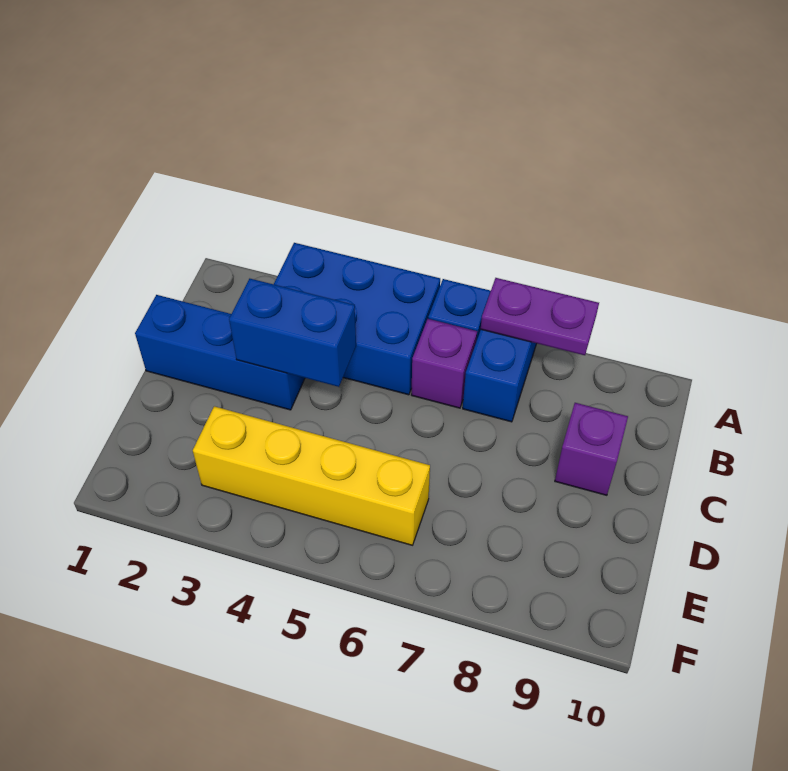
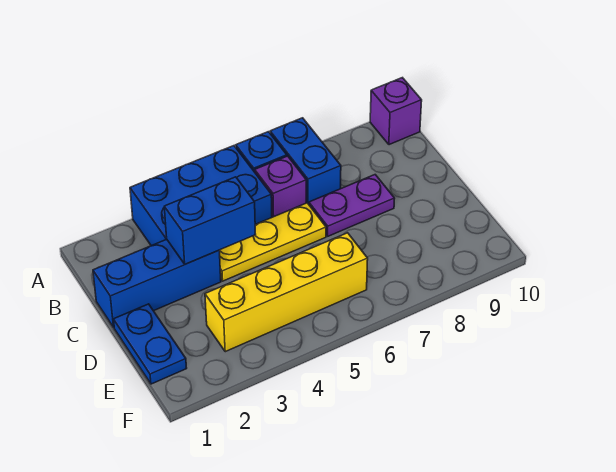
purple plate A7:A8 level 2 -> purple plate C7:C8 level 1
none -> yellow plate C4:C6 level 1
purple brick C9 level 1 -> purple brick A10 level 1
none -> blue plate D1:E1 level 1

